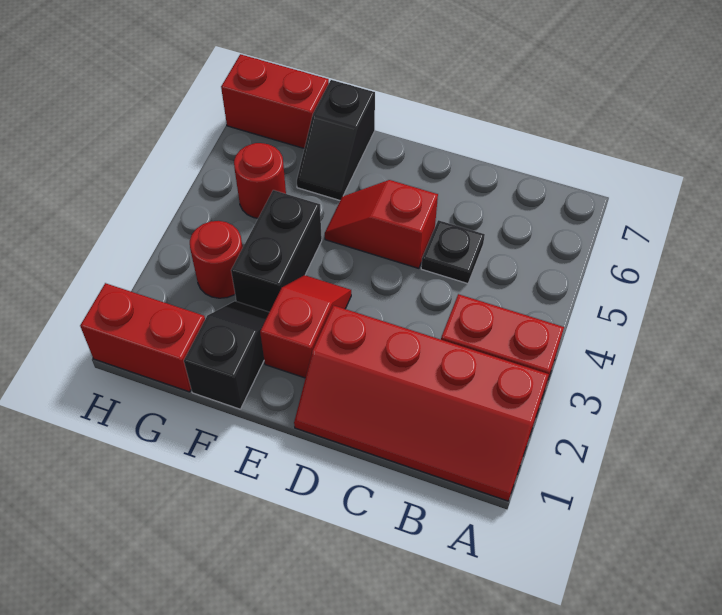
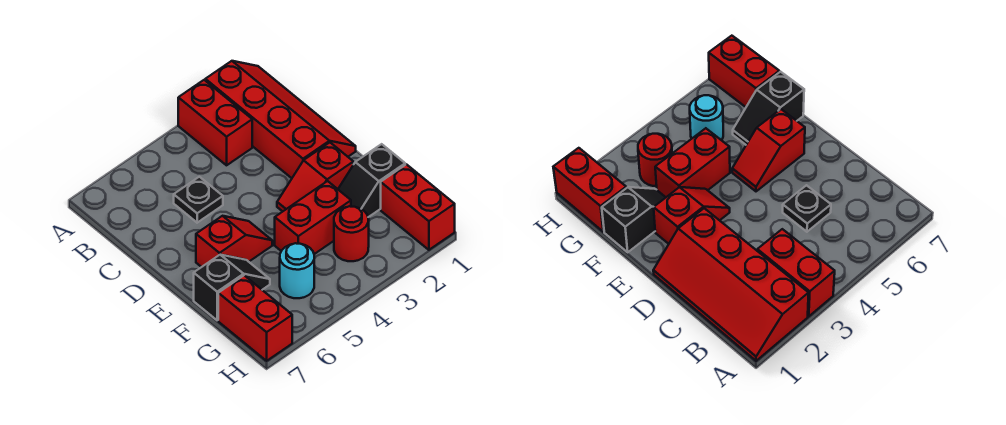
red slope D5:E5 level 1 top D -> red slope E5:E6 level 1 top 6
black brick F3:F4 level 1 -> red brick F3:F4 level 1
red round brick G5 level 1 -> cyan round brick G5 level 1

